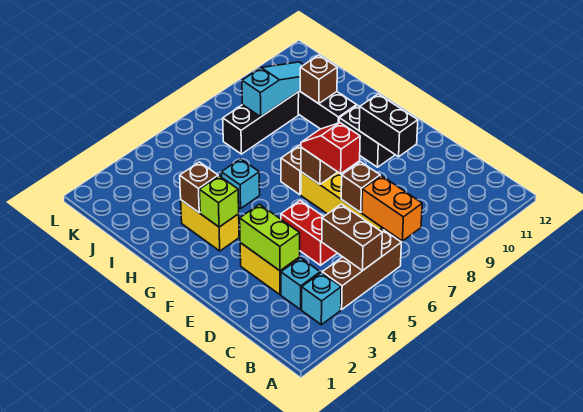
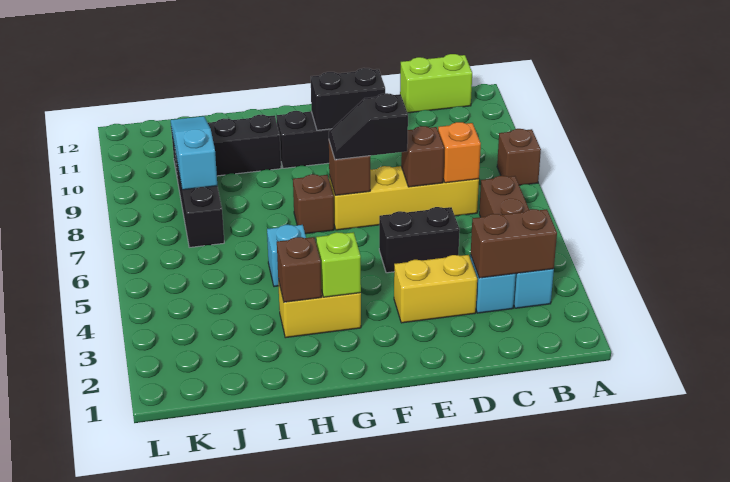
brown brick B5:C5 level 2 -> brown brick B3:C3 level 2
orange brick B7:C7 level 2 -> orange brick C7 level 2
lime brick D3:E3 level 2 -> lime brick B12:C12 level 1
red brick D5:E5 level 1 -> black brick D5:E5 level 1
red slope E7:F7 level 3 top E -> black slope E7:F7 level 3 top E
brown brick I10 level 2 -> brown brick A8 level 1

